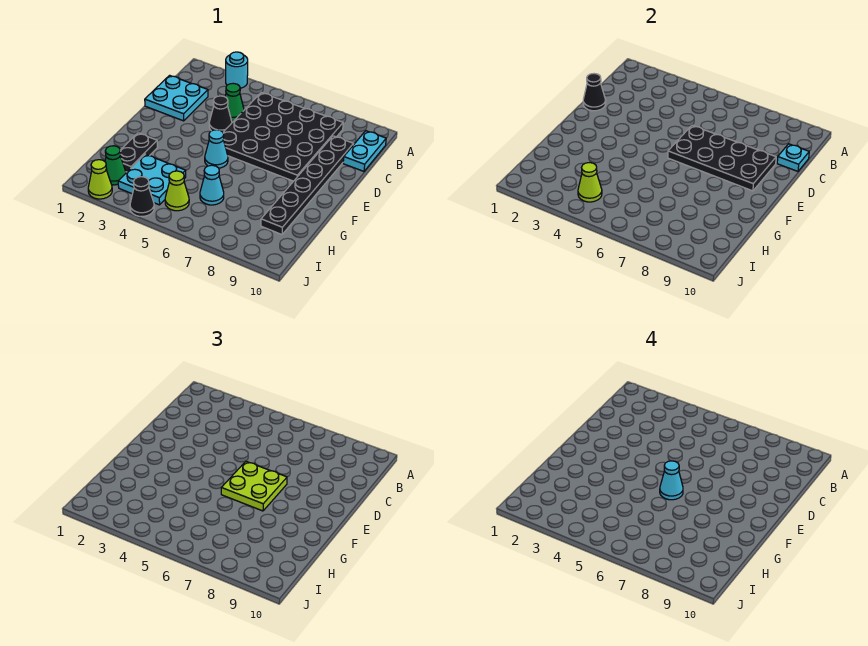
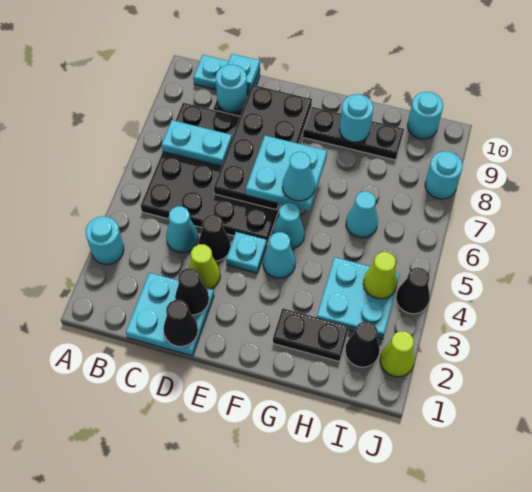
none -> cyan plate B7:C7 level 2
green cone C4 level 1 -> cyan cone C4 level 1
none -> cyan round brick C9 level 2
none -> black cone D2 level 2
none -> cyan plate E4 level 1
lime plate E6:F7 level 3 -> cyan plate E6:F7 level 3
none -> cyan cone F4 level 1
none -> cyan round brick G9 level 2
green cone I2 level 1 -> black cone I2 level 1
lime cone I5 level 1 -> lime cone D3 level 1
none -> cyan round brick I10 level 1
none -> cyan round brick J8 level 1

